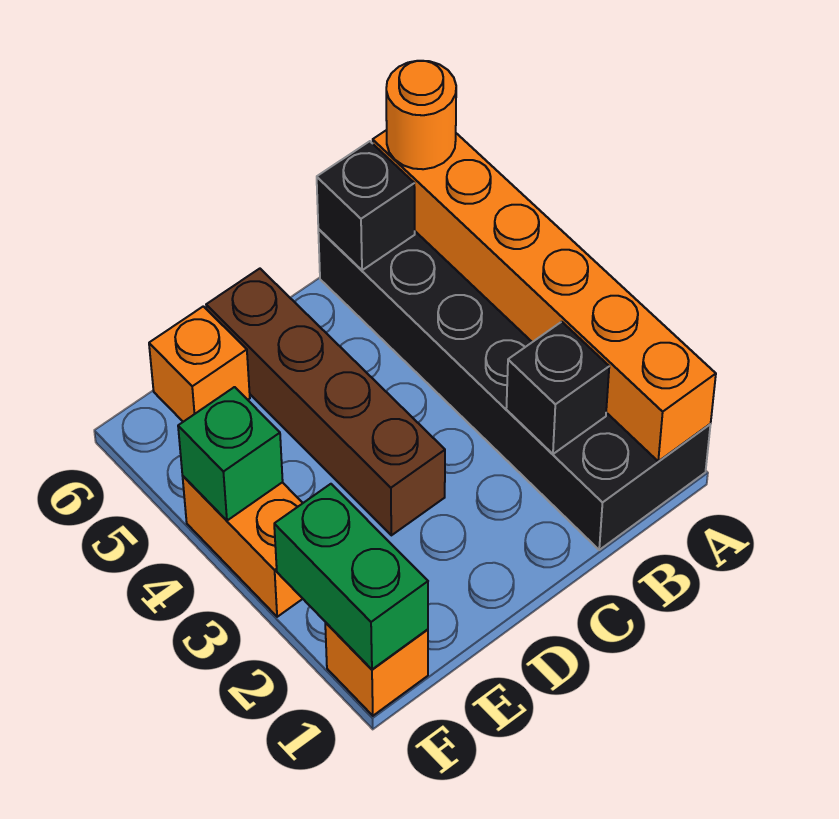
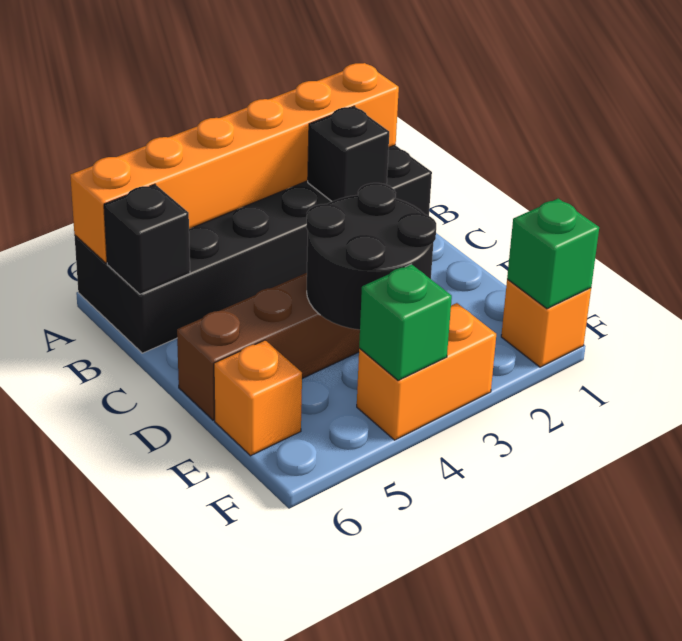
orange round brick A6 level 3 -> none
none -> black round brick D3:E4 level 2
green brick F1:F2 level 2 -> green brick F1 level 2

